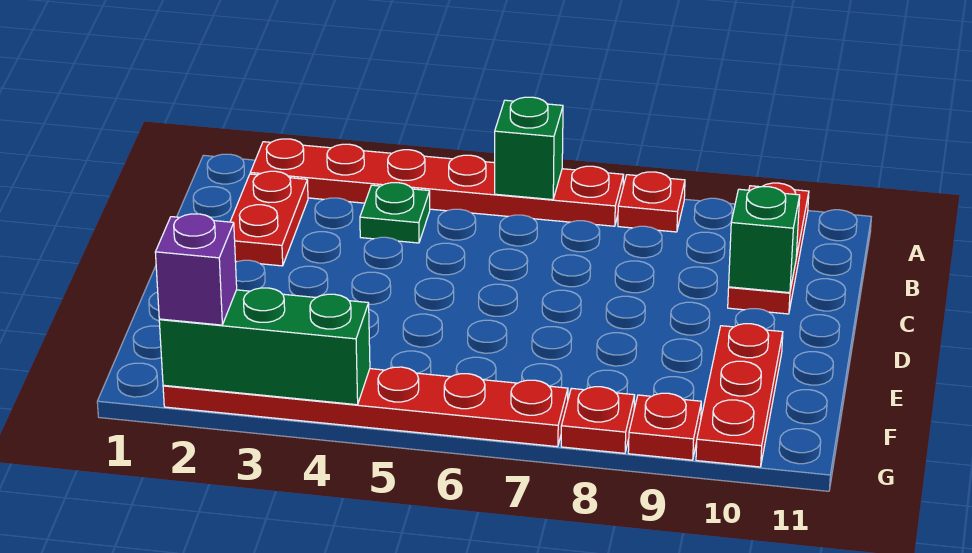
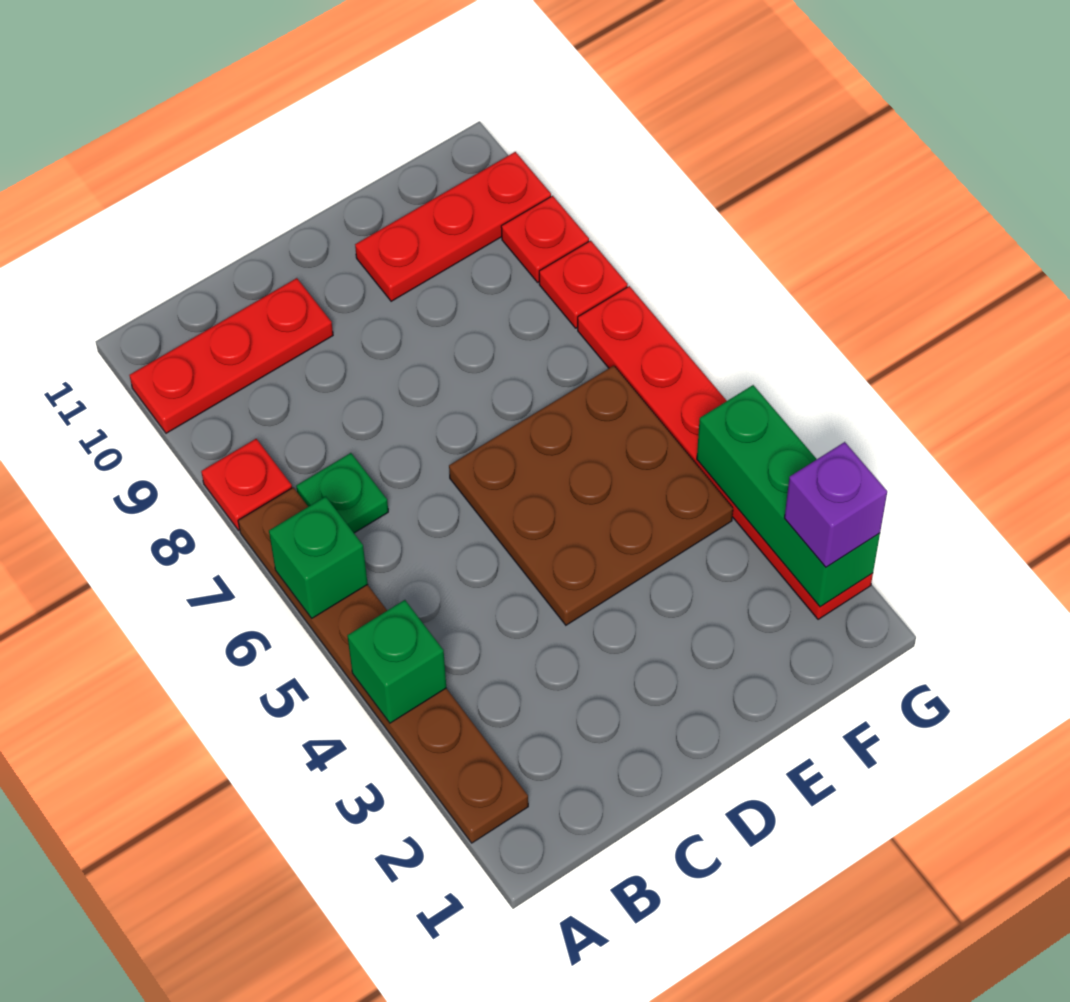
red plate A2:A7 level 1 -> brown plate A2:A7 level 1
red plate B2:C2 level 1 -> none
green plate B4 level 1 -> green plate B7 level 1
green brick C10 level 2 -> green brick A4 level 2
none -> brown plate D4:F6 level 1

